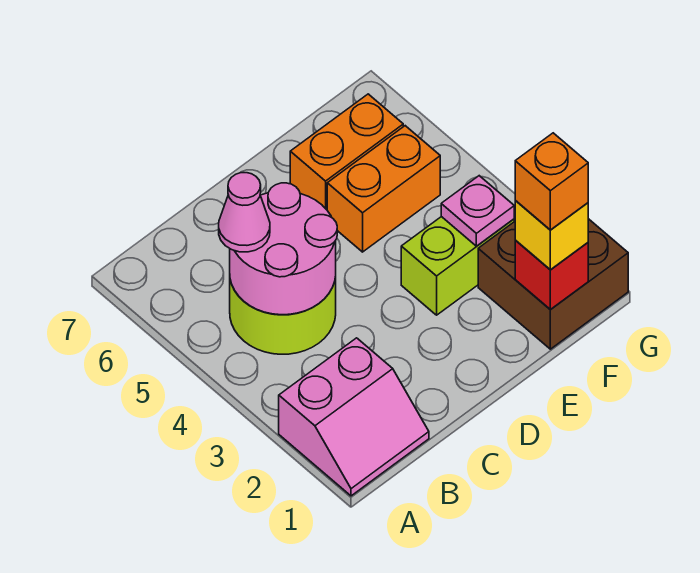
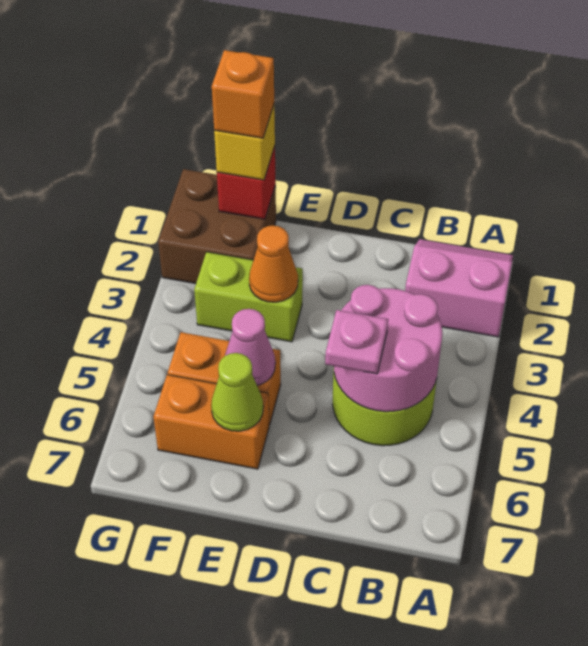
pink cone B5 level 3 -> pink cone E5 level 2
none -> orange cone E3 level 2
none -> lime cone E6 level 2
pink plate F3 level 2 -> pink plate C5 level 3

